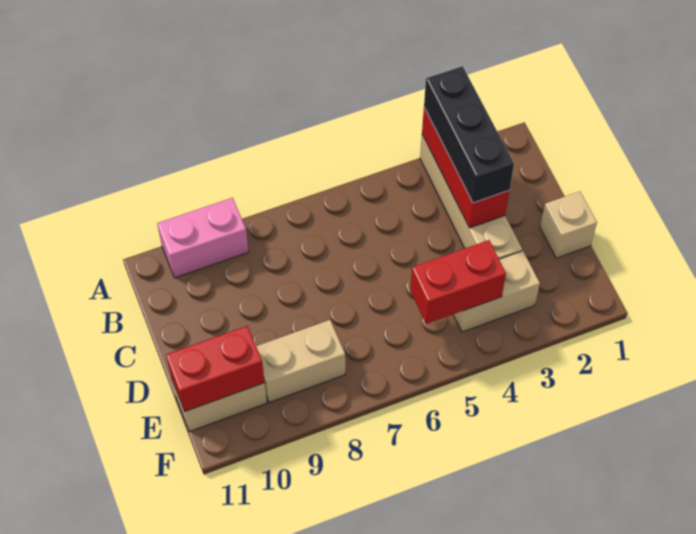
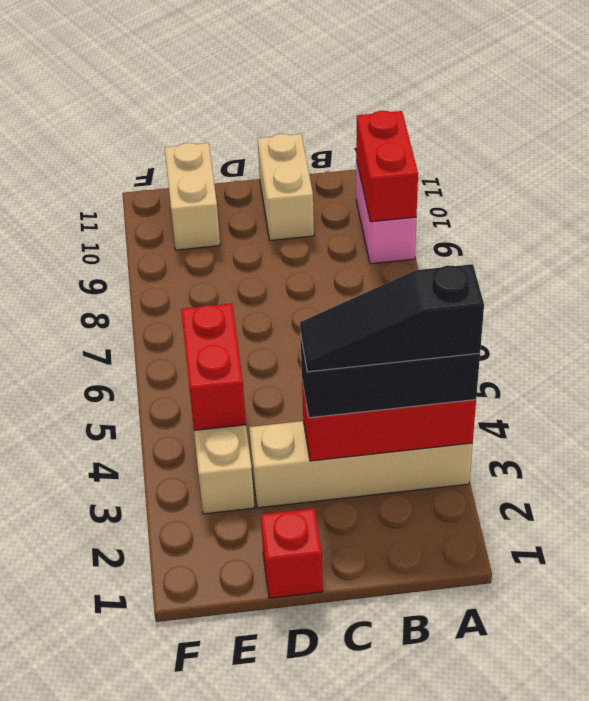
none -> black slope A3:C3 level 4 top A
tan brick D1 level 1 -> red brick D1 level 1
tan brick E8:E9 level 1 -> tan brick C10:C11 level 1
red brick E10:E11 level 2 -> red brick A9:A10 level 2

